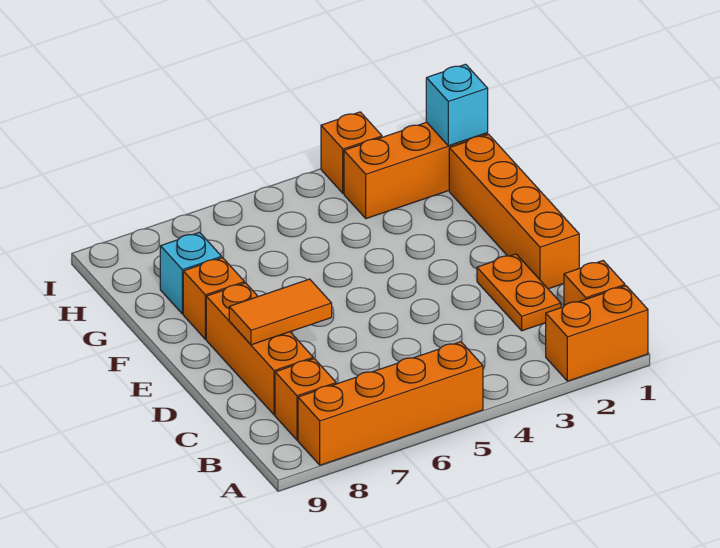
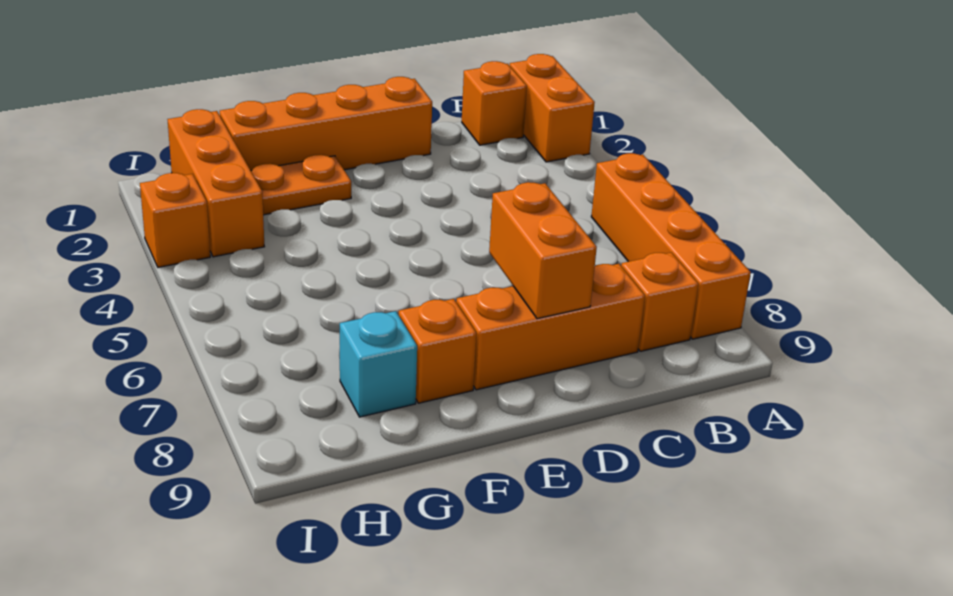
orange plate C2:D2 level 1 -> orange plate F2:G2 level 1
orange tile D7:D8 level 2 -> orange brick D7:D8 level 2
cyan brick H1 level 2 -> none

